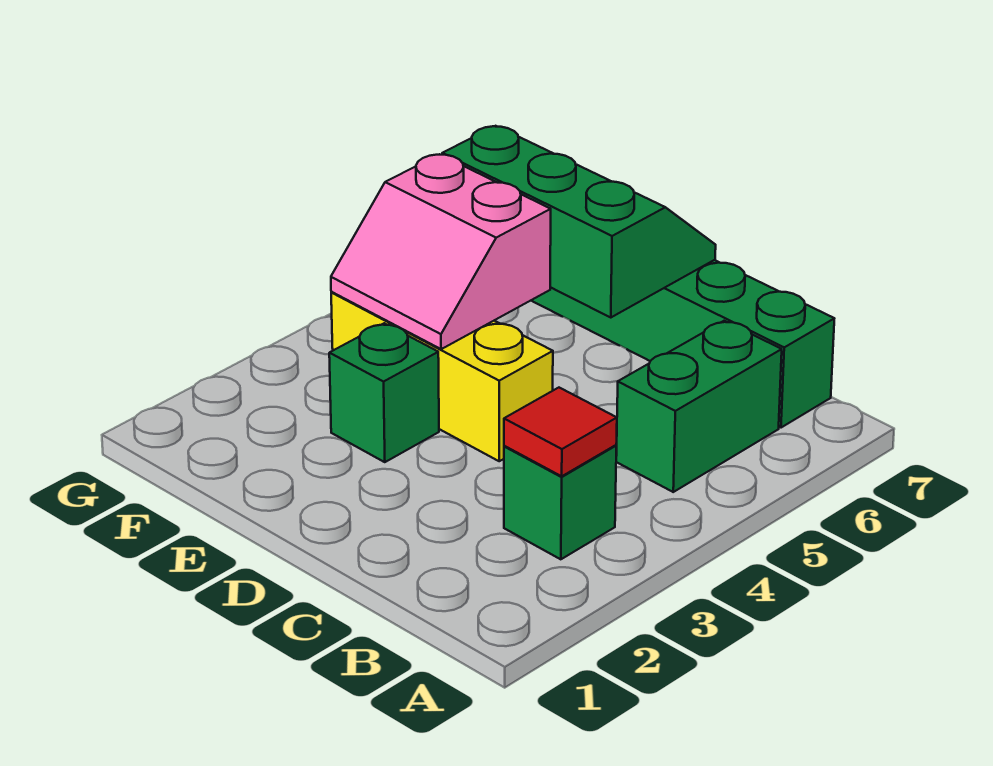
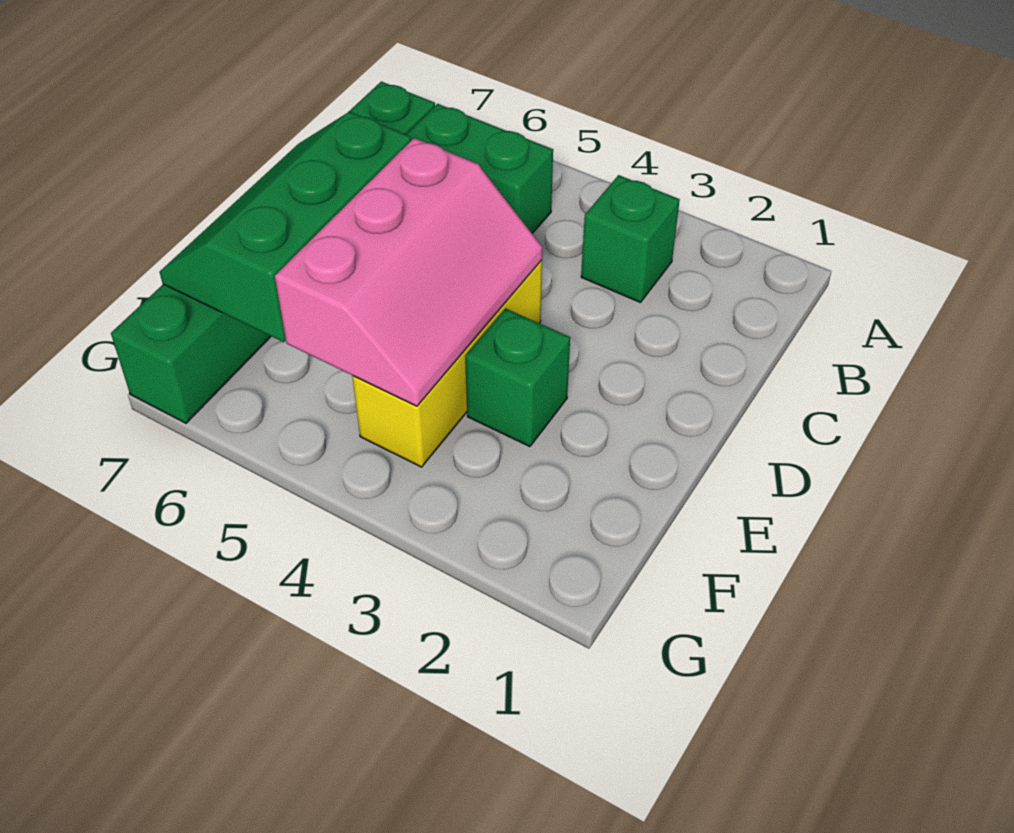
red tile B3 level 2 -> none
pink slope E4:F5 level 2 top 5 -> pink slope D4:F5 level 2 top 5

